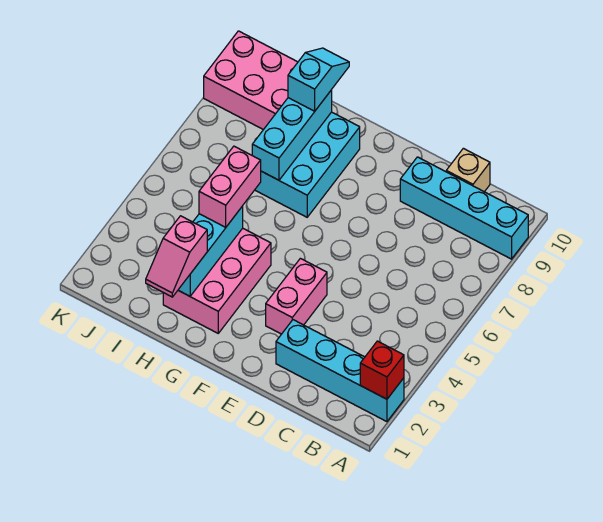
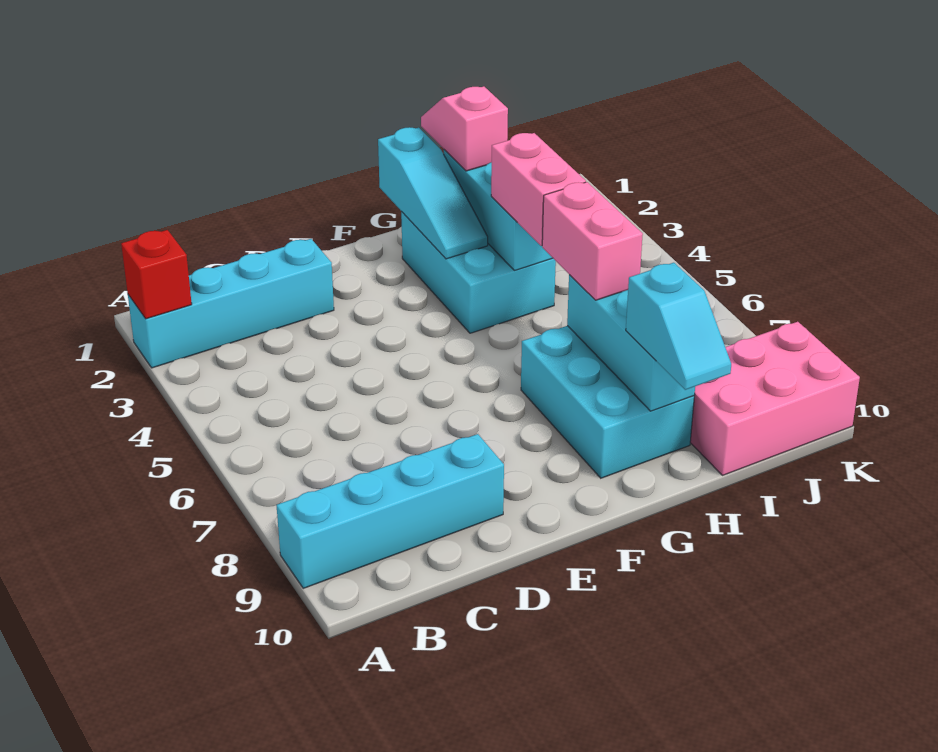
tan brick C10 level 1 -> none
pink brick E3:E4 level 1 -> pink brick H6:H7 level 3
none -> cyan slope G1:G3 level 2 top 1
pink brick G2:H4 level 1 -> cyan brick G2:H4 level 1

